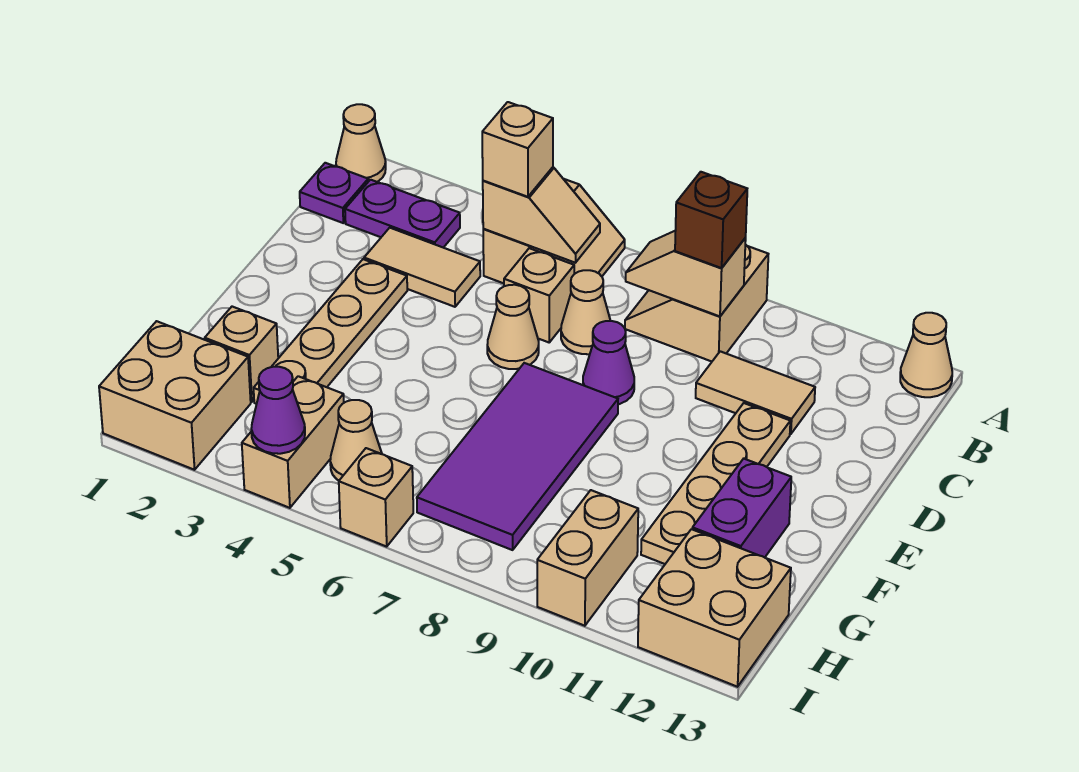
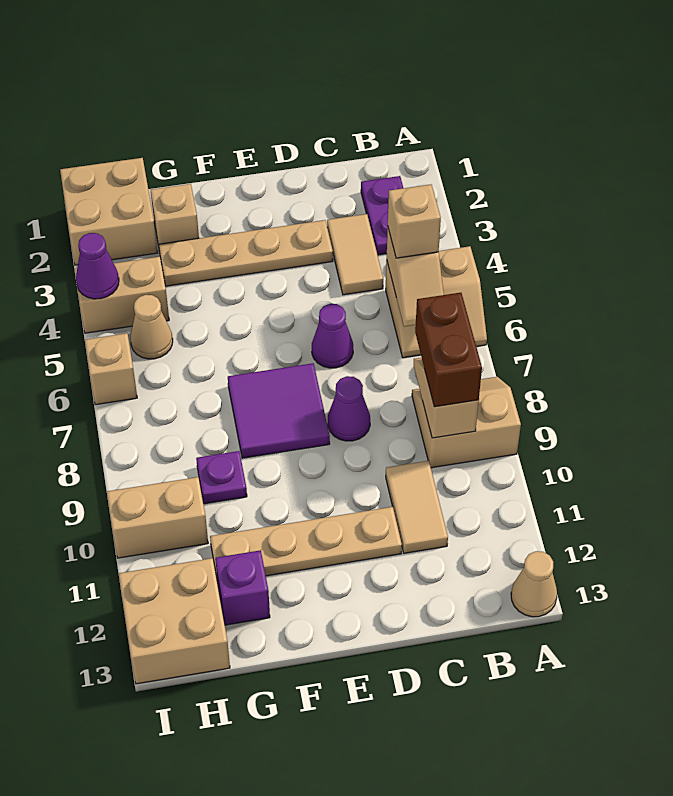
tan cone A1 level 1 -> none
purple plate B1 level 1 -> purple plate G9 level 1
brown brick B9 level 3 -> brown brick B8:B9 level 3
tan brick C6 level 1 -> none
tan cone C7 level 1 -> none
tan cone D6 level 1 -> purple cone D6 level 1
purple tile E7:H8 level 1 -> purple tile E7:F8 level 1
purple brick F12:G12 level 1 -> purple brick G12 level 1

